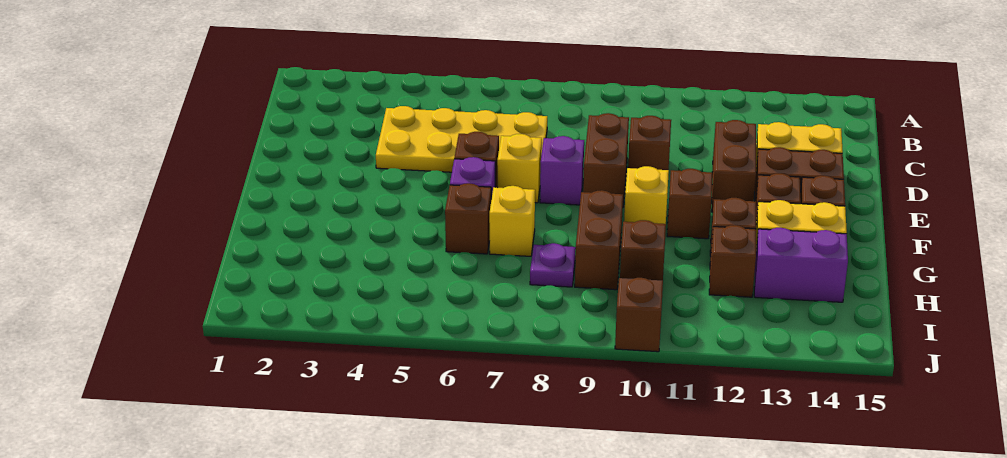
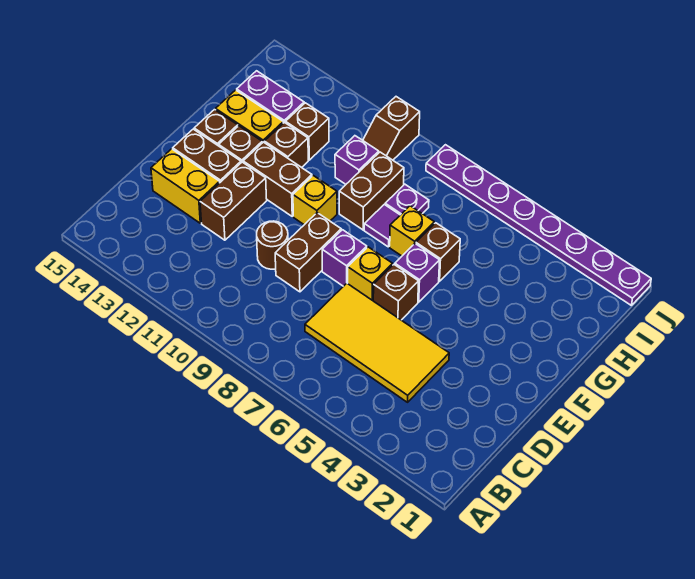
yellow plate C4:D7 level 1 -> yellow tile C4:D7 level 1
brown brick D10 level 1 -> brown round brick D10 level 1
brown brick F11 level 1 -> brown brick F11:F12 level 1
none -> purple tile G8 level 1
brown brick H10 level 1 -> purple brick H10 level 1
none -> purple plate J1:J8 level 1

